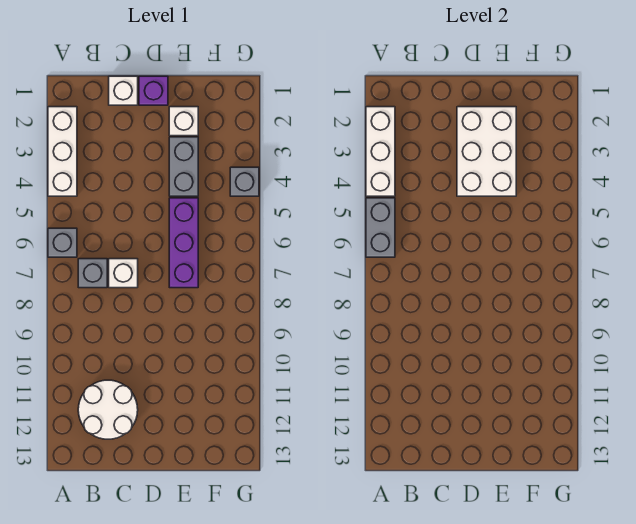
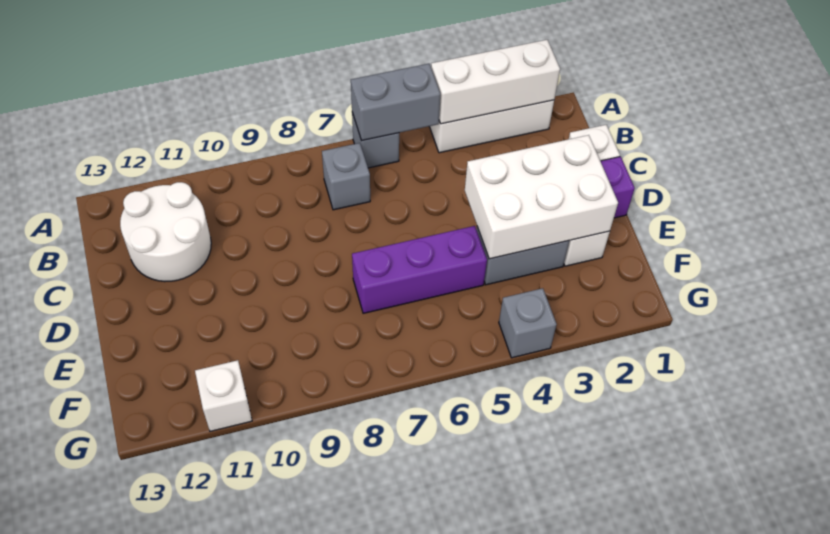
white brick C7 level 1 -> white brick G11 level 1

